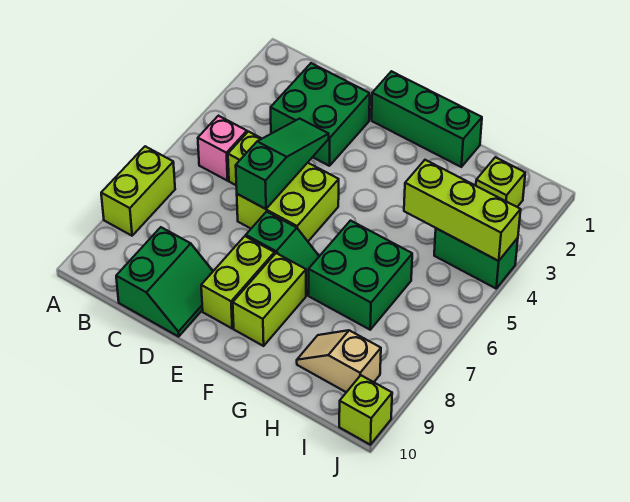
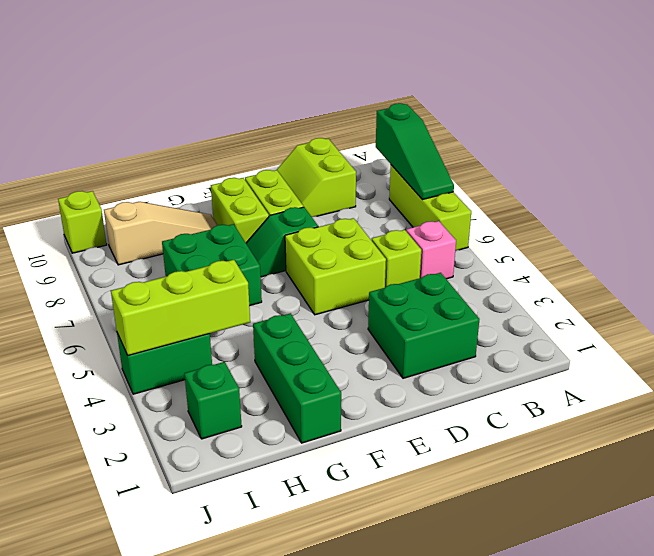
lime brick A7:A8 level 1 -> lime brick A6:A8 level 1
green slope C9:D10 level 1 top C -> lime slope C9:D10 level 1 top C
green slope D4:D6 level 2 top 6 -> green slope A7:A9 level 2 top 9
green brick E1:G1 level 1 -> green brick G1:G3 level 1
tan slope H9:I9 level 1 top I -> tan slope G9:I9 level 1 top I
lime brick I2 level 1 -> green brick I2 level 1

